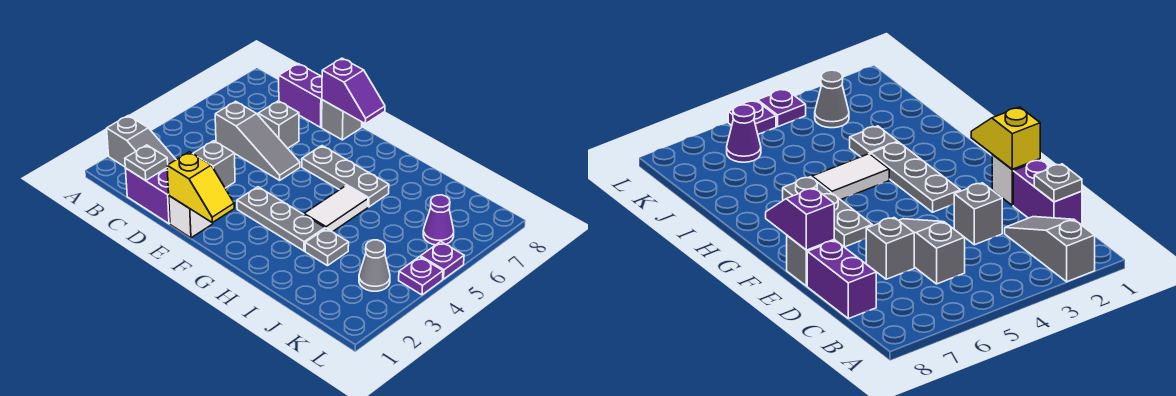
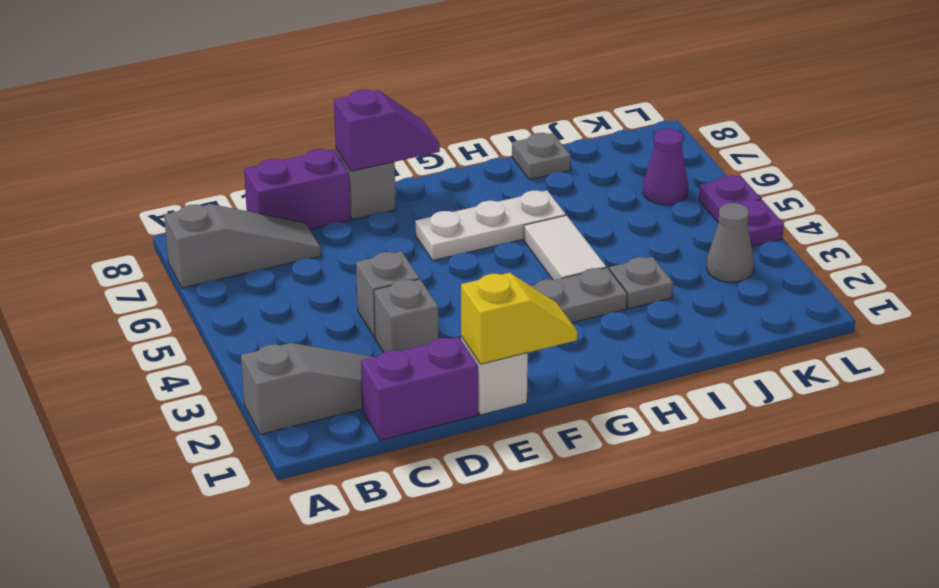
grey plate C1 level 2 -> grey plate I8 level 1
grey slope C5:E5 level 1 top C -> grey slope A7:C7 level 1 top A
grey brick D6 level 1 -> grey brick D4 level 1
grey plate F6:H6 level 1 -> white plate F6:H6 level 1

